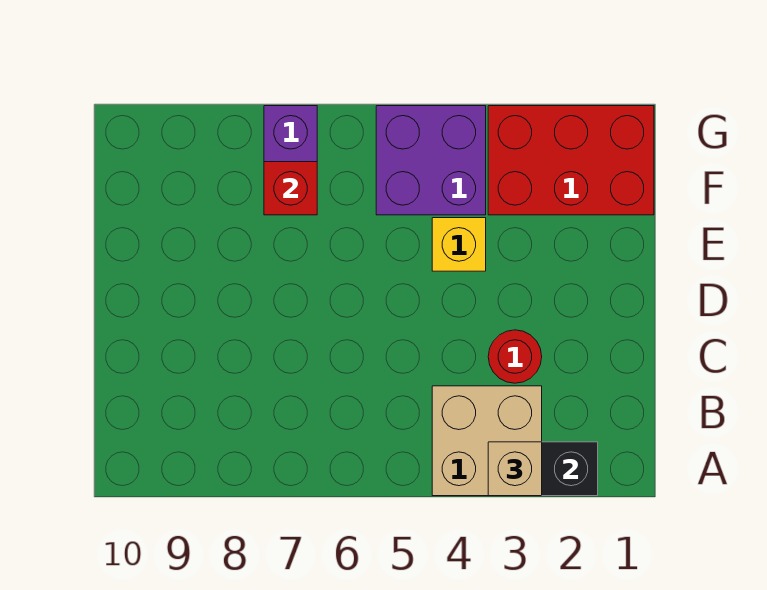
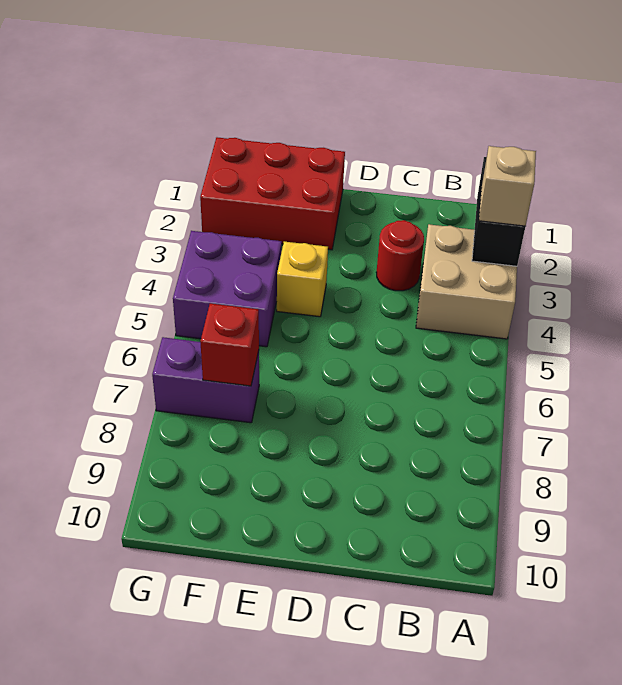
red brick F1:G3 level 1 -> red brick E1:G2 level 1

